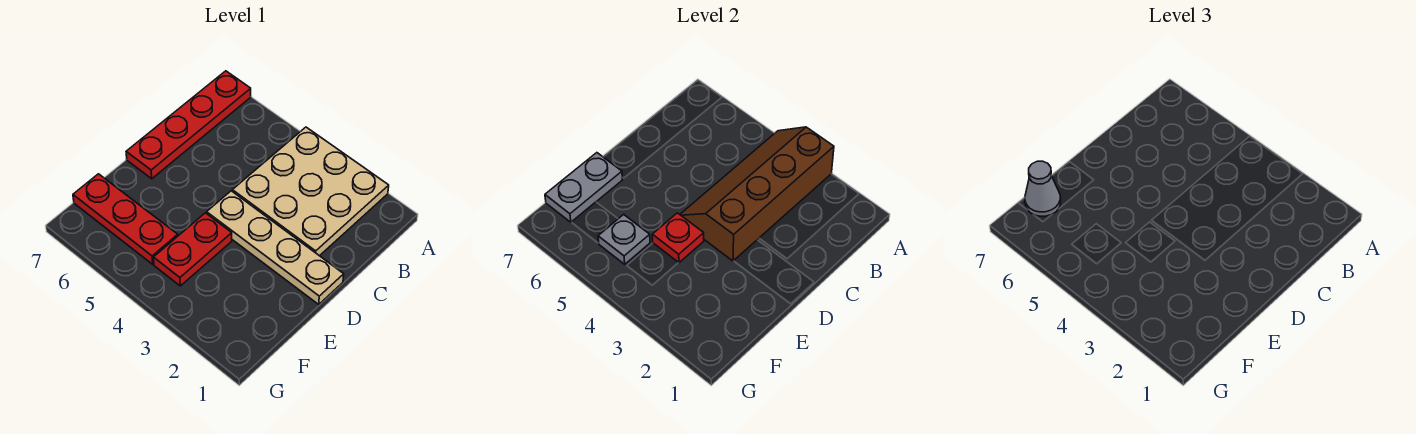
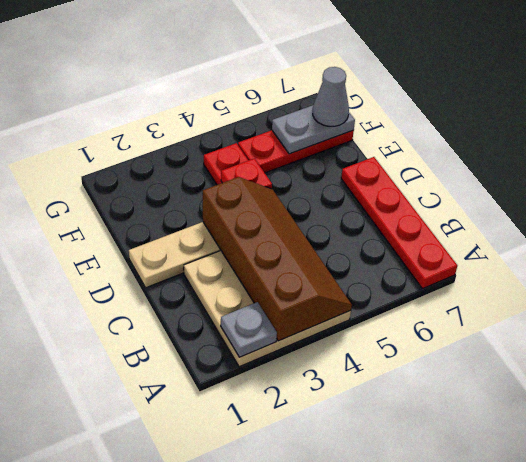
grey plate E7:F7 level 2 -> grey plate F6:F7 level 2
grey plate F5 level 2 -> grey plate A2 level 2

